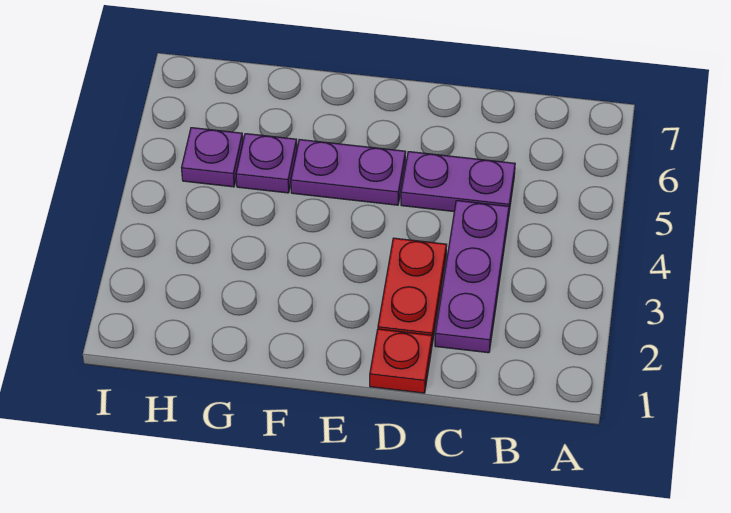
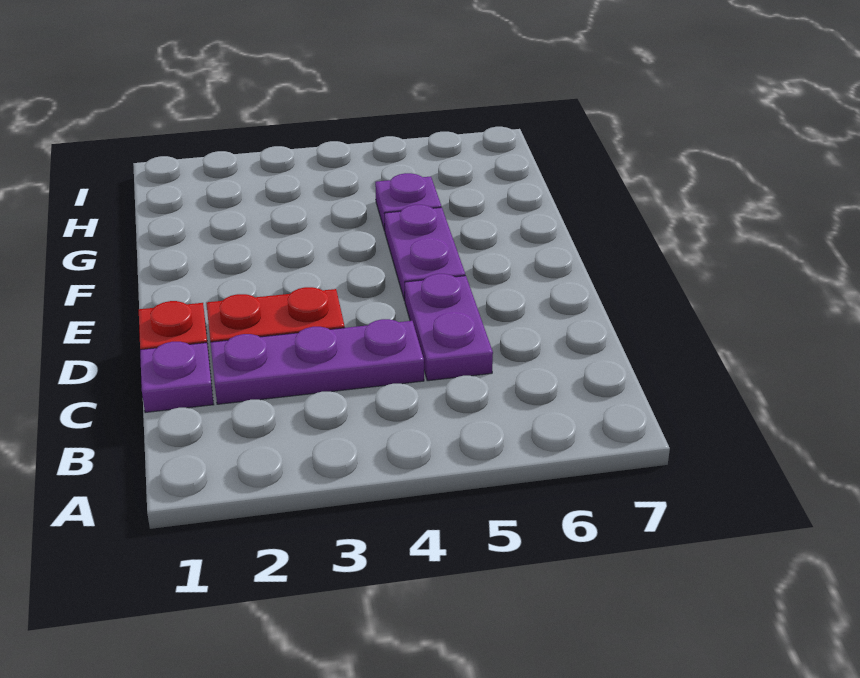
purple plate H5 level 1 -> purple plate C1 level 1

